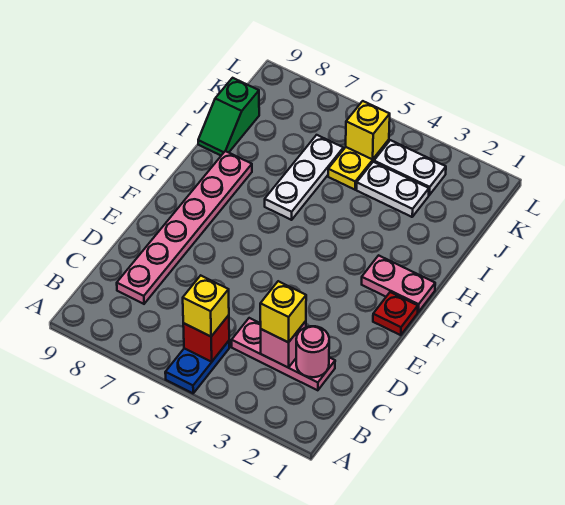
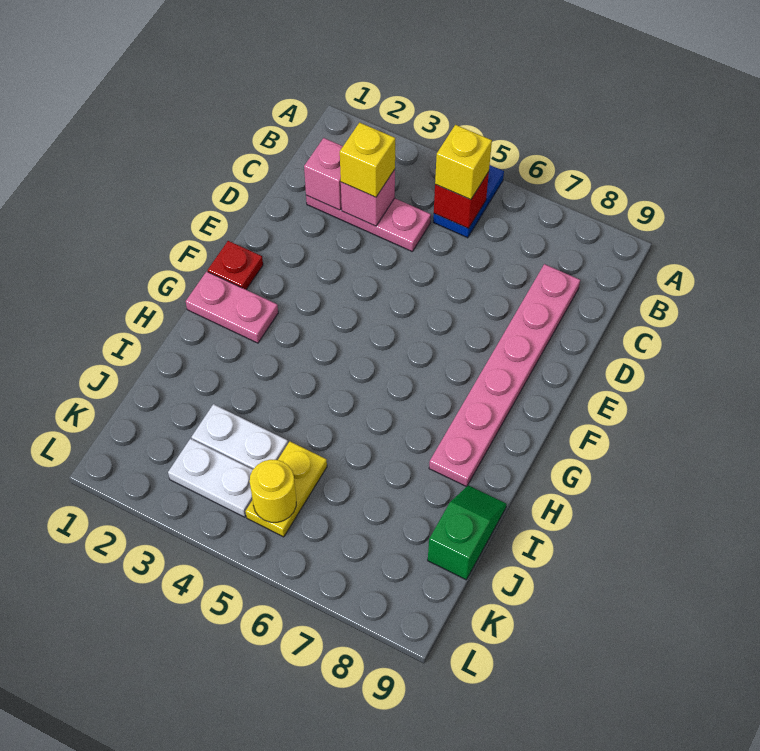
pink round brick C2 level 2 -> pink brick C2 level 2
white plate H6:J6 level 1 -> none
yellow brick K5 level 2 -> yellow round brick K5 level 2

